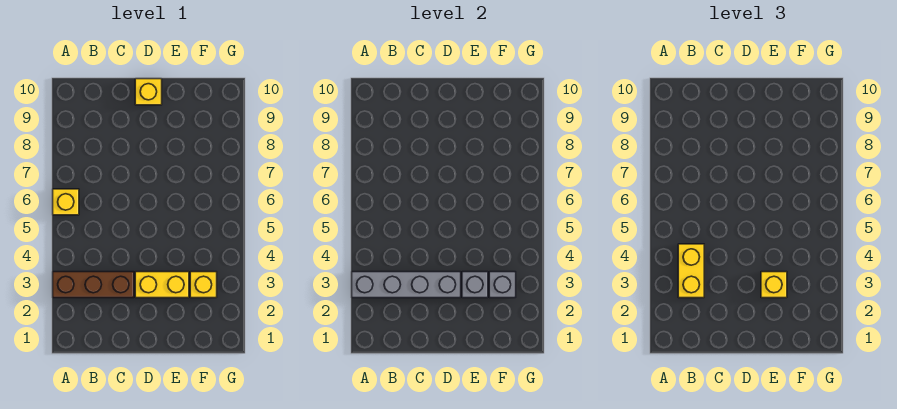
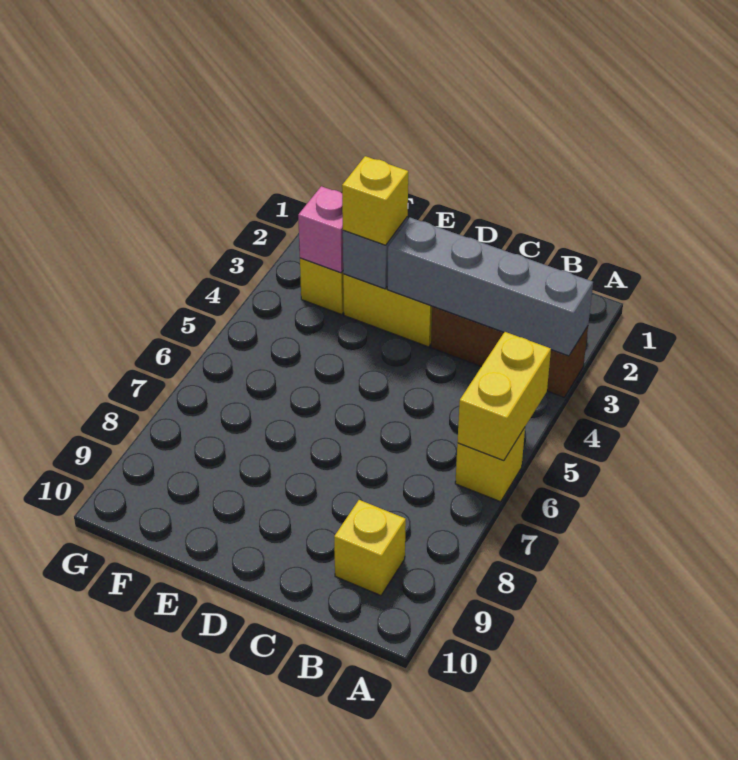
yellow brick B3:B4 level 3 -> yellow brick A5:A6 level 2
yellow brick D10 level 1 -> yellow brick B9 level 1
grey brick F3 level 2 -> pink brick F3 level 2

